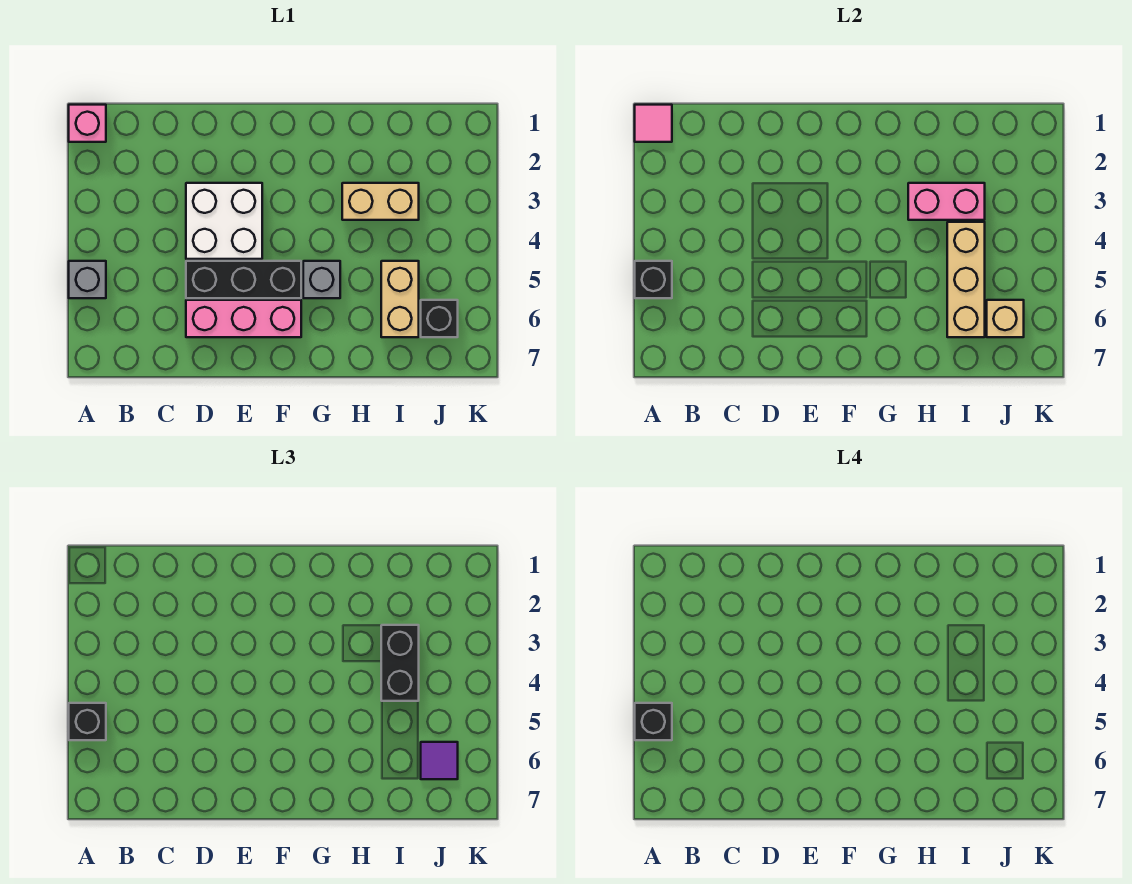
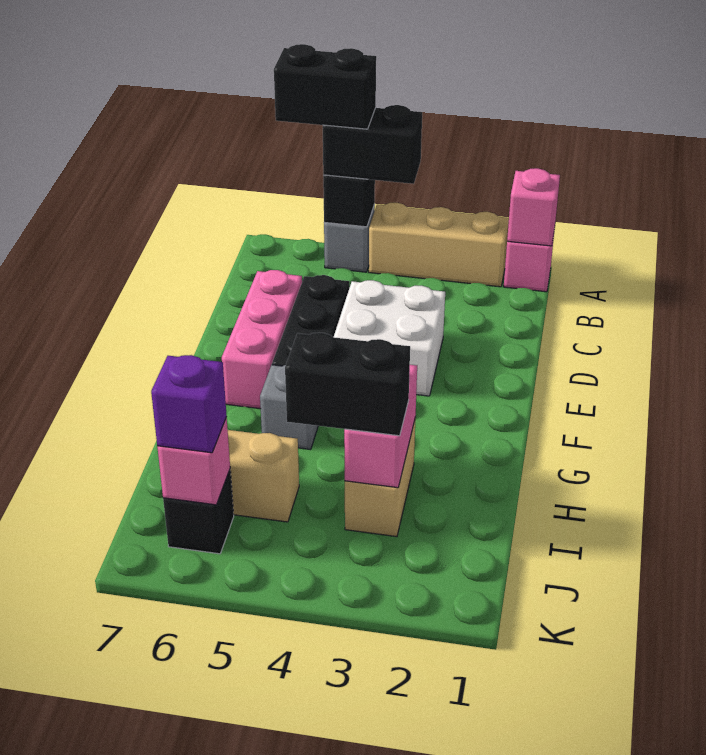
pink tile A1 level 2 -> pink brick A1 level 2
black brick A5 level 3 -> black brick A4:A5 level 3
black brick A5 level 4 -> black brick A5:A6 level 4
tan brick I4:I6 level 2 -> tan brick A2:A4 level 1
tan brick J6 level 2 -> pink brick J6 level 2
purple tile J6 level 3 -> purple brick J6 level 3

